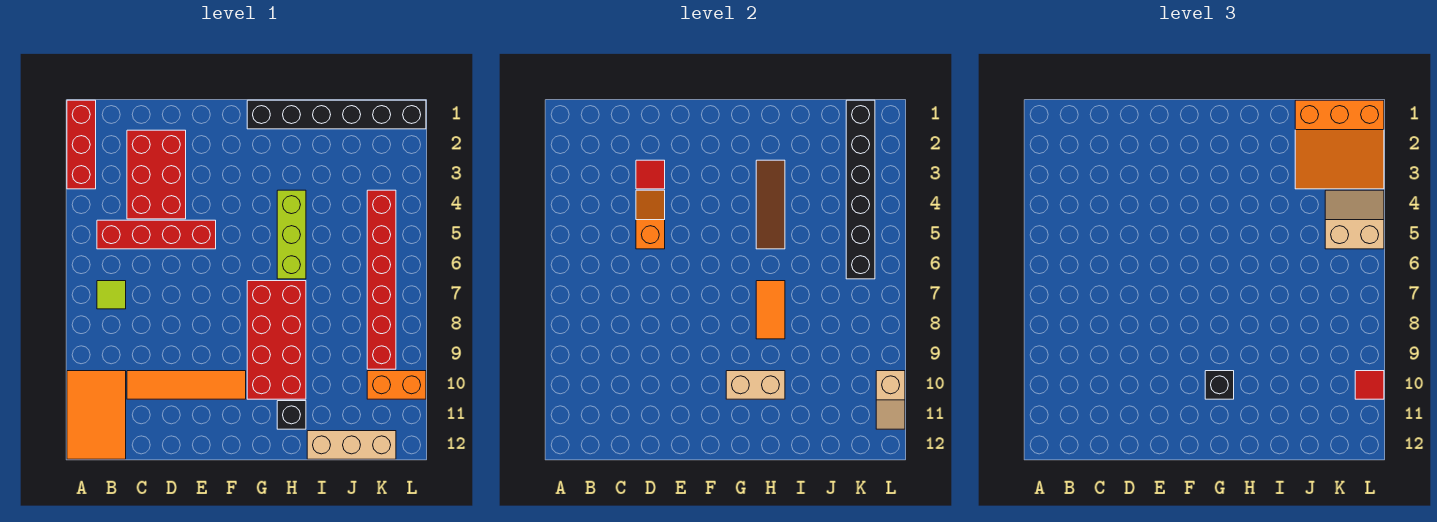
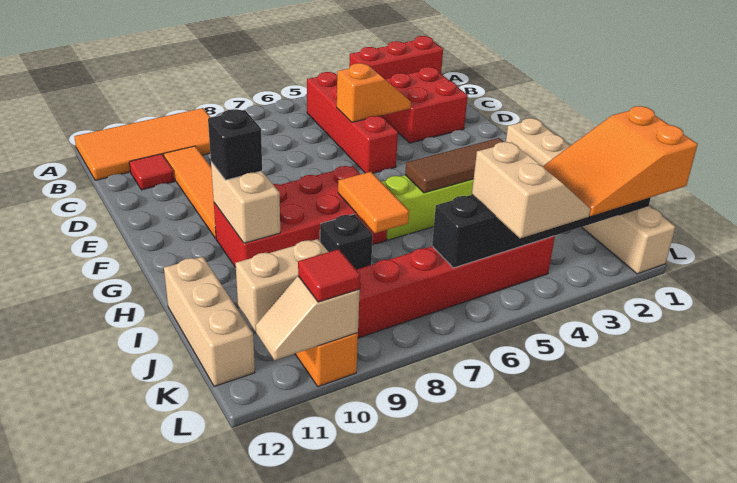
orange tile A10:B12 level 1 -> orange tile A9:B12 level 1
lime tile B7 level 1 -> none
red brick C2:D4 level 1 -> red brick C2:D3 level 1
red tile D3 level 2 -> red tile C11 level 1
black brick G1:L1 level 1 -> tan brick G1:L1 level 1
orange tile H7:H8 level 2 -> orange tile H7:I7 level 2
black brick H11 level 1 -> black brick I8 level 1
orange slope J1:L3 level 3 top 1 -> orange slope K1:L3 level 3 top 1
none -> tan brick K10:K11 level 2

